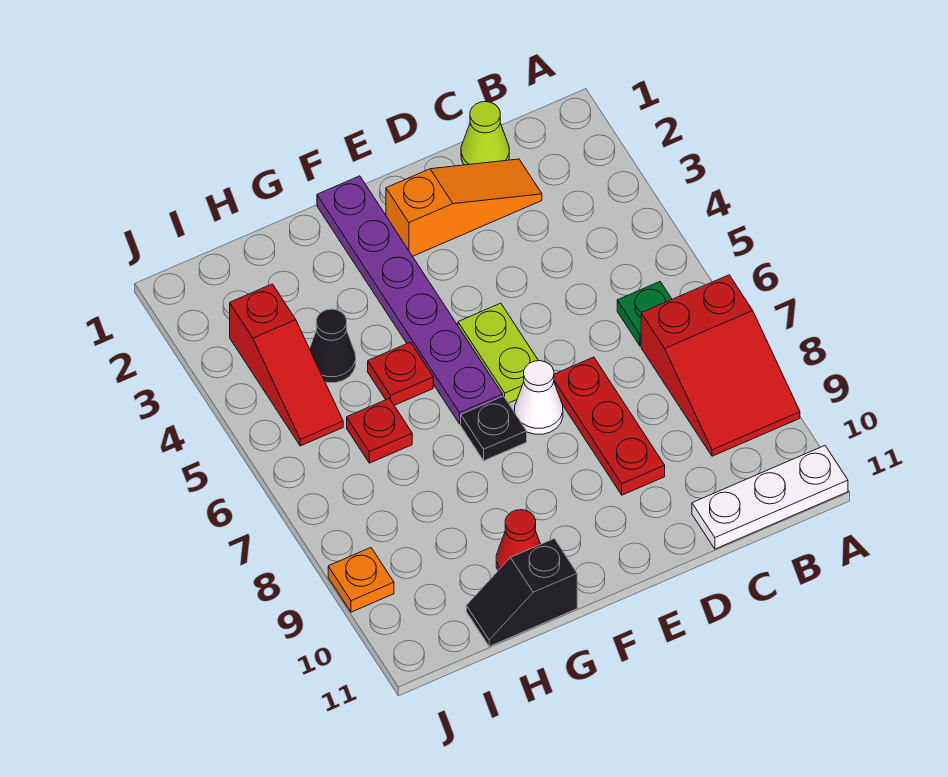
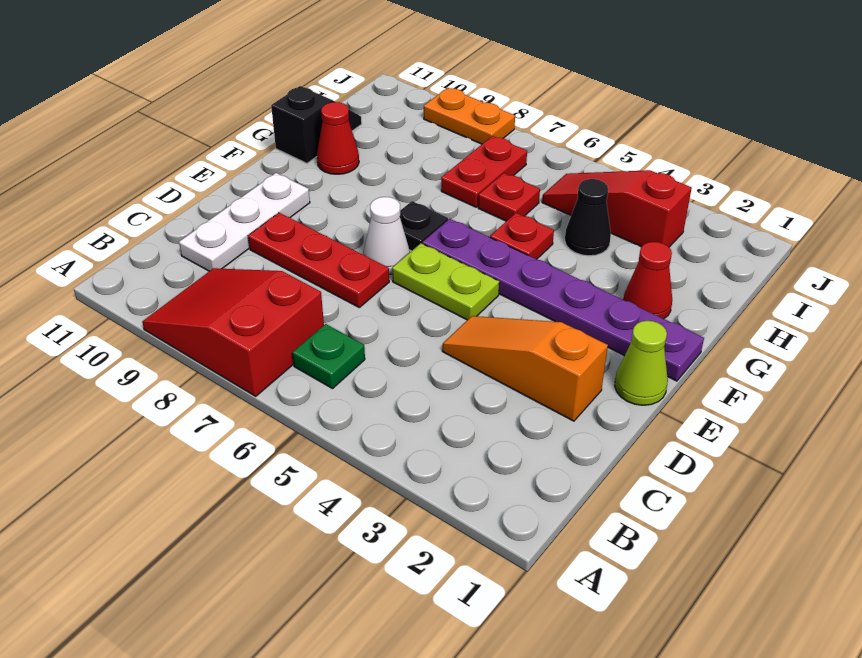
white plate A11:C11 level 1 -> white plate C10:E10 level 1
lime cone C1 level 1 -> lime cone E1 level 1
orange slope C2:E2 level 1 top E -> orange slope D2:D4 level 1 top 2
none -> red cone G2 level 1
none -> red plate H7:I7 level 1
orange plate J9 level 1 -> orange plate J8:J9 level 1

